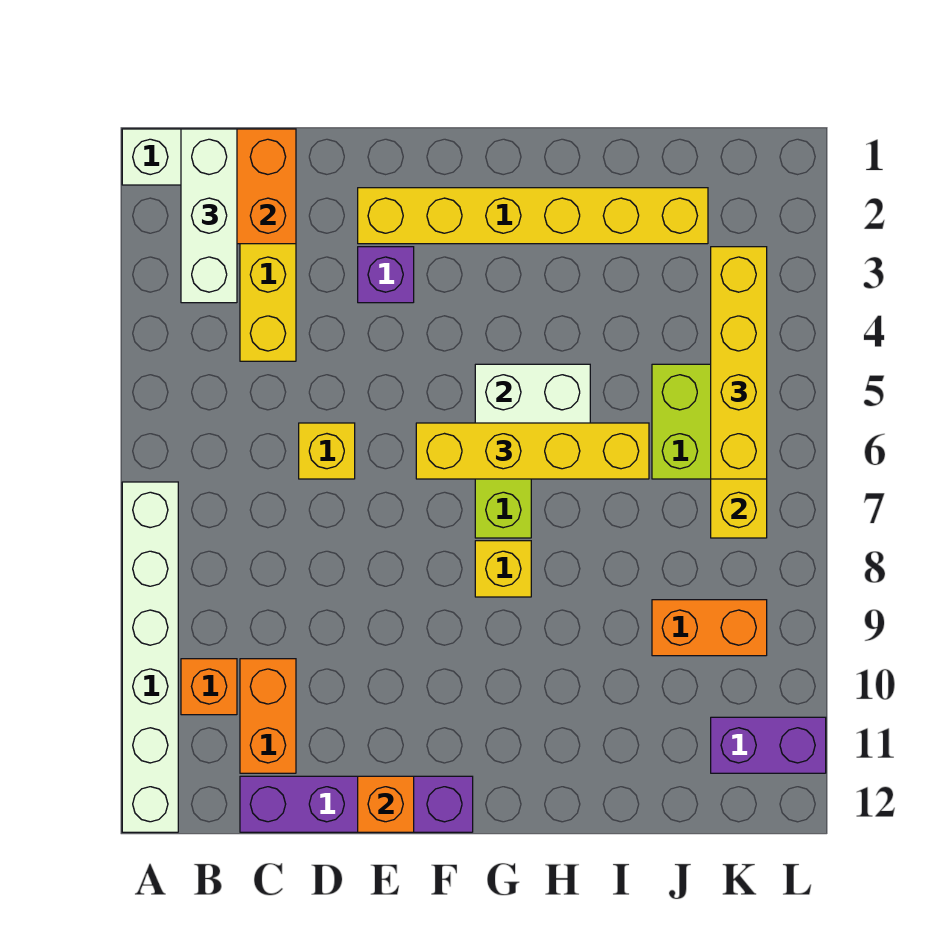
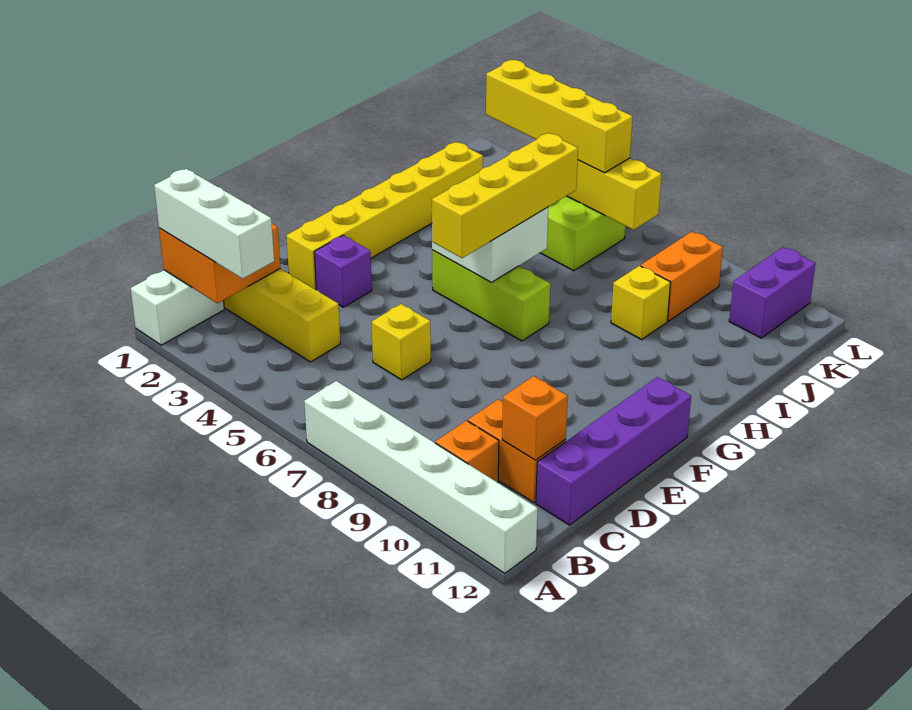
orange brick E12 level 2 -> orange brick C11 level 2
yellow brick G8 level 1 -> yellow brick I9 level 1

